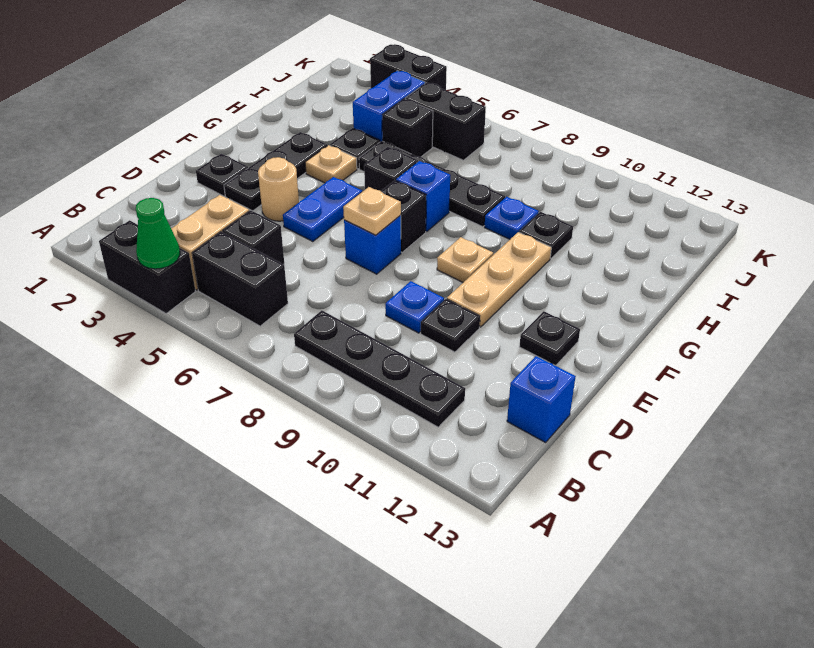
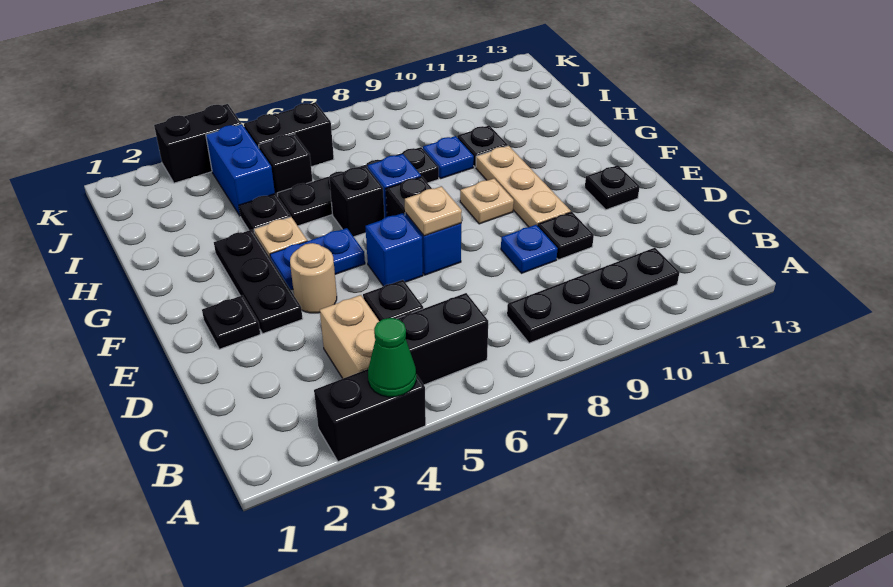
blue brick C13 level 1 -> blue brick E6 level 1
blue plate E5:F5 level 1 -> blue plate F4:F5 level 1

